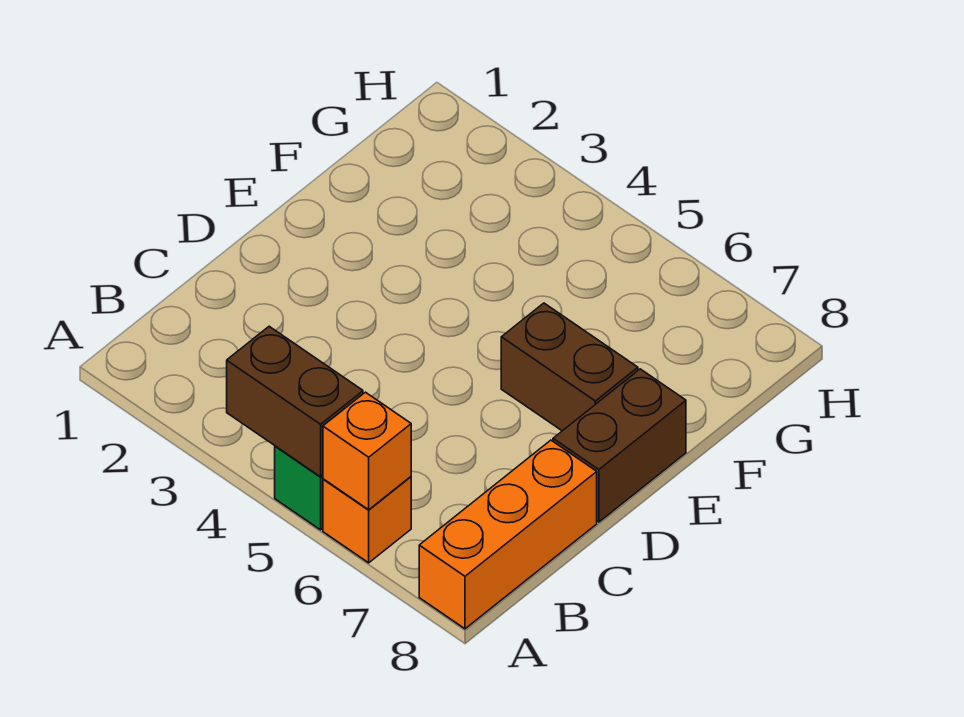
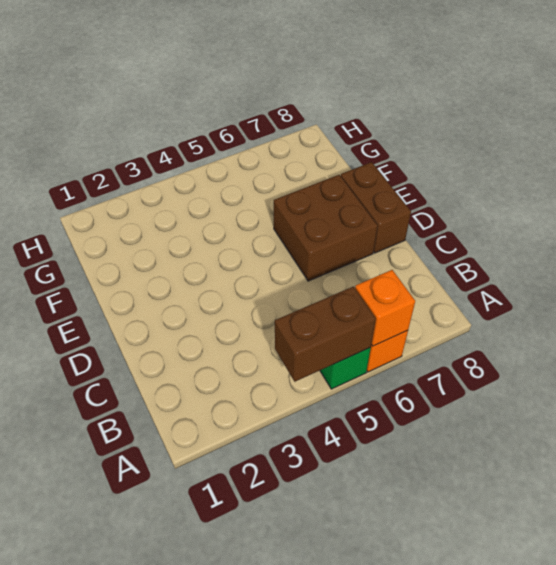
orange brick A8:C8 level 1 -> none
brown brick E6:E7 level 1 -> brown brick D6:E7 level 1

